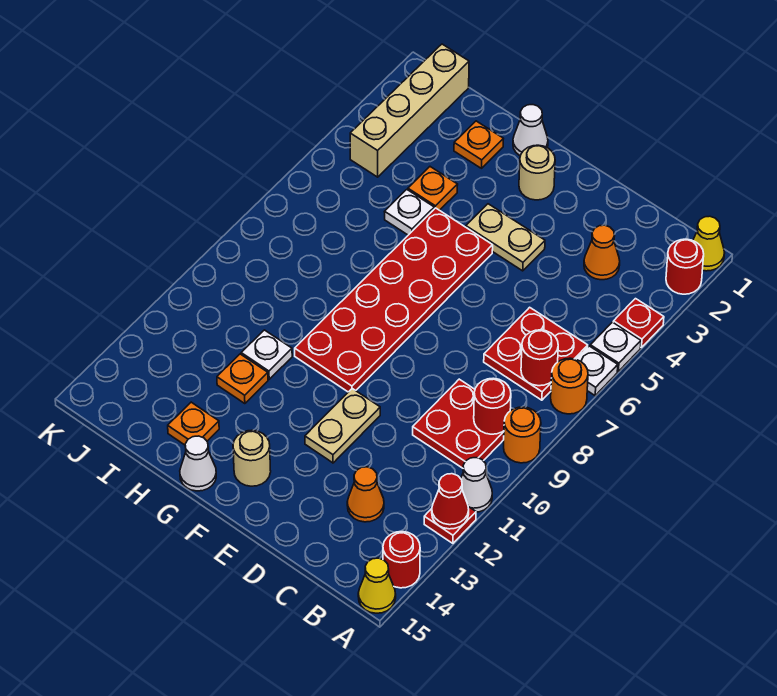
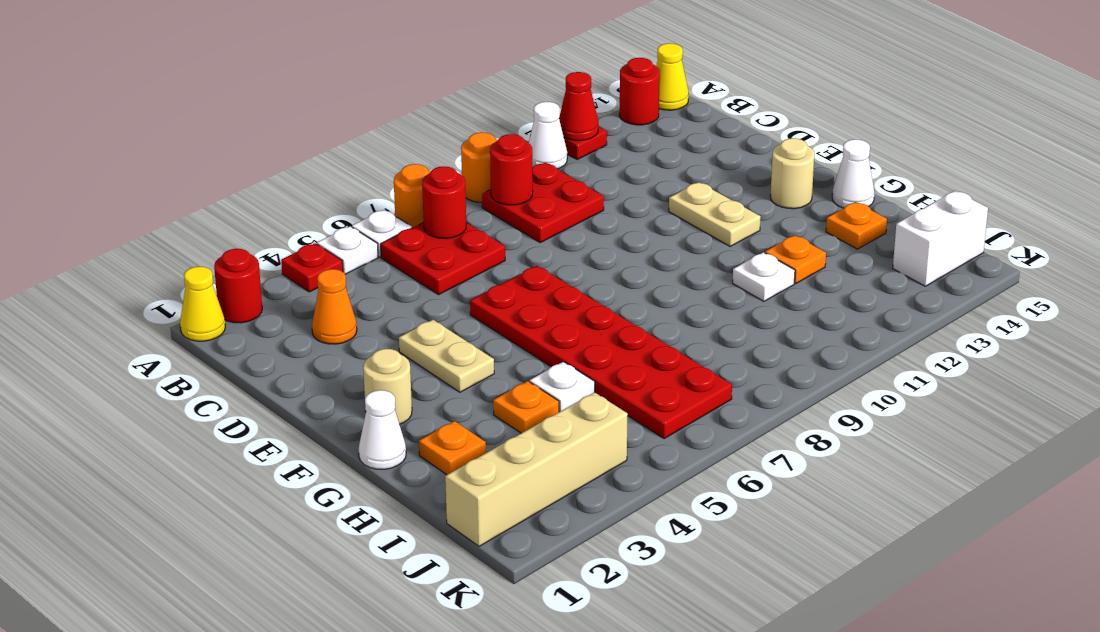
orange cone C13 level 1 -> none
tan plate E11:E12 level 1 -> tan plate E12:F12 level 1
red plate F5:G10 level 1 -> red plate E6:J7 level 1
none -> white brick J14:J15 level 1

